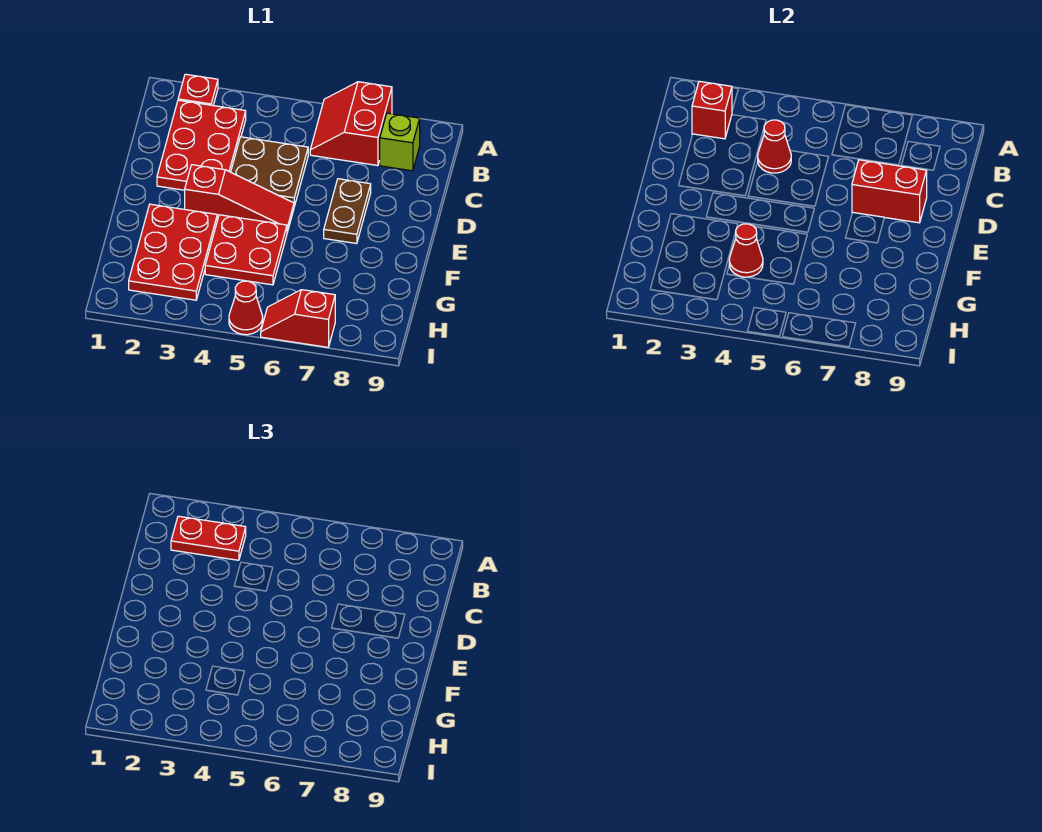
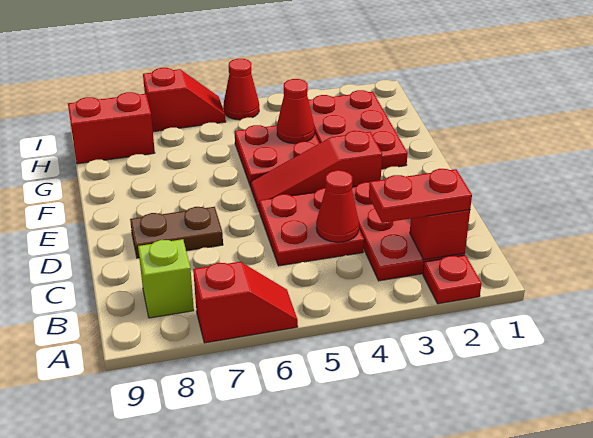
red slope A6:B7 level 1 top 7 -> red slope A6:A7 level 1 top 7
brown plate C4:D5 level 1 -> red plate C4:D5 level 1
brown plate D7:E7 level 1 -> brown plate D7:D8 level 1
red brick D7:D8 level 2 -> red brick H8:H9 level 1

